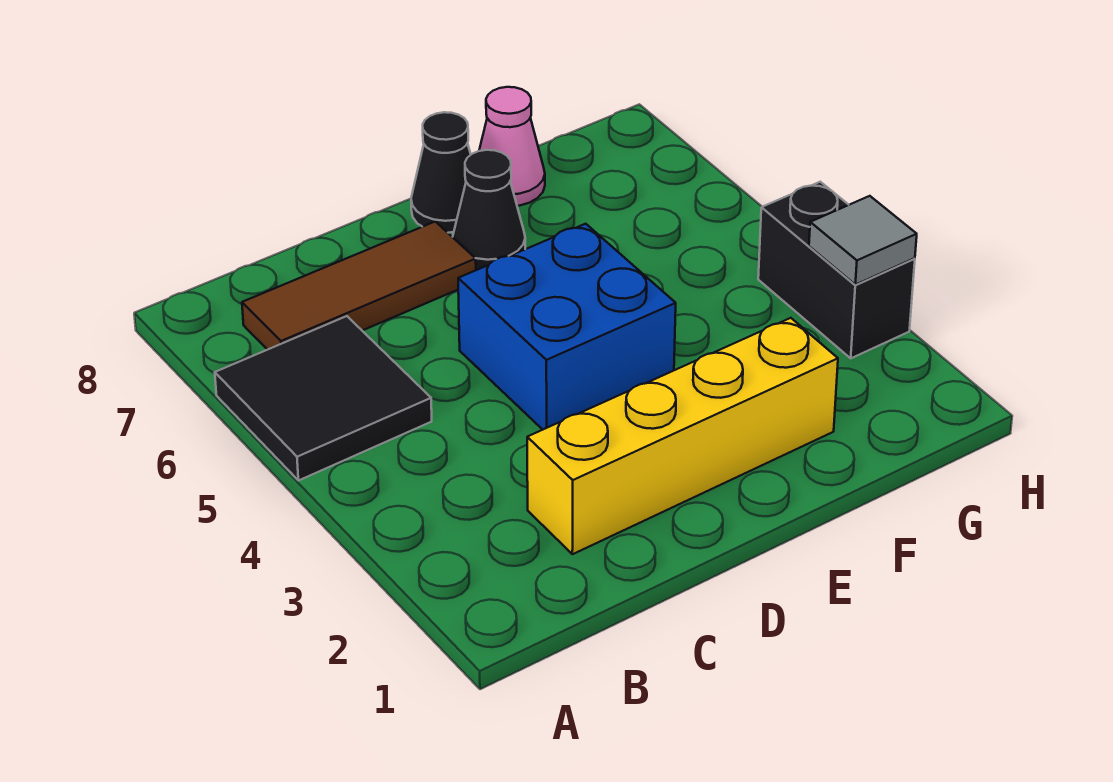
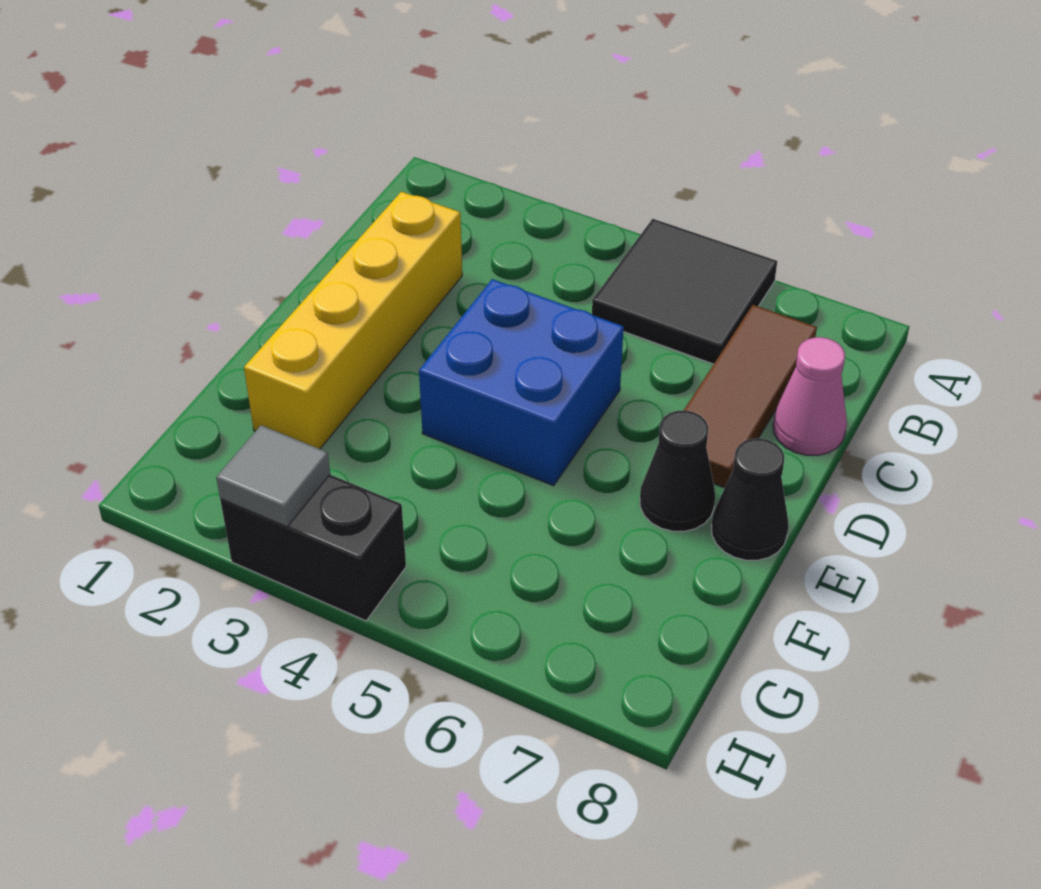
pink cone F8 level 1 -> pink cone C8 level 1

